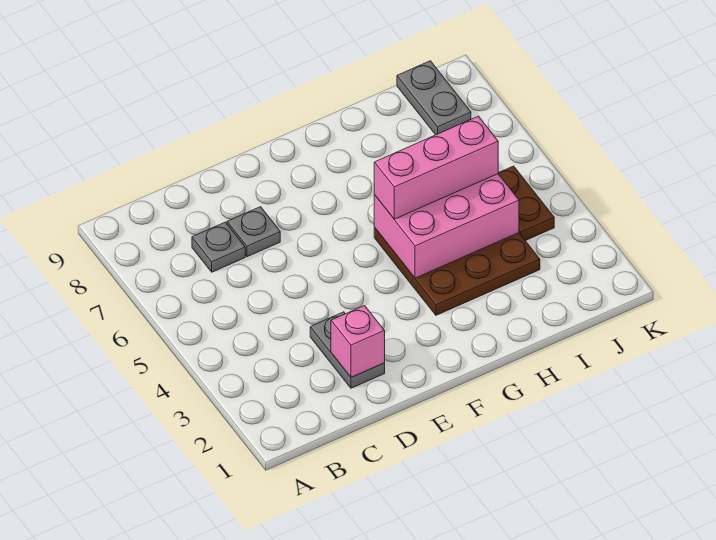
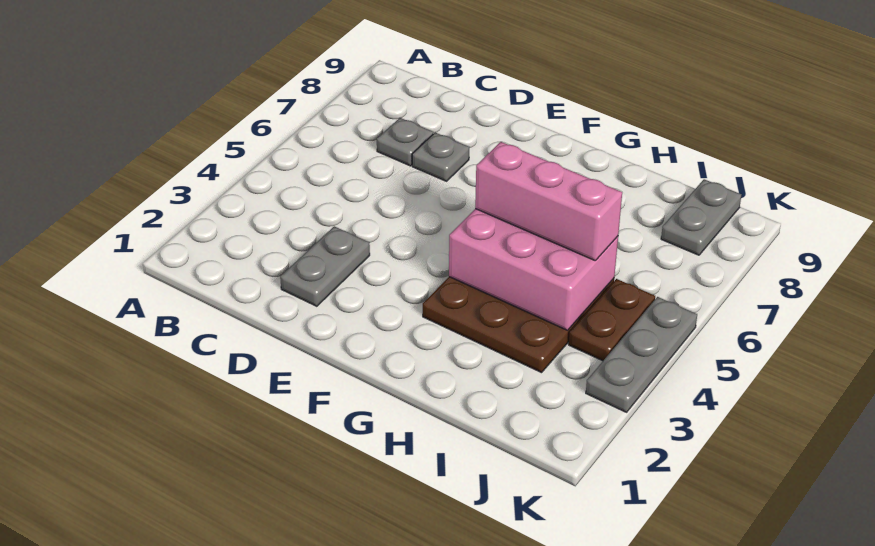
pink brick D2 level 2 -> none
none -> grey plate K3:K5 level 1

